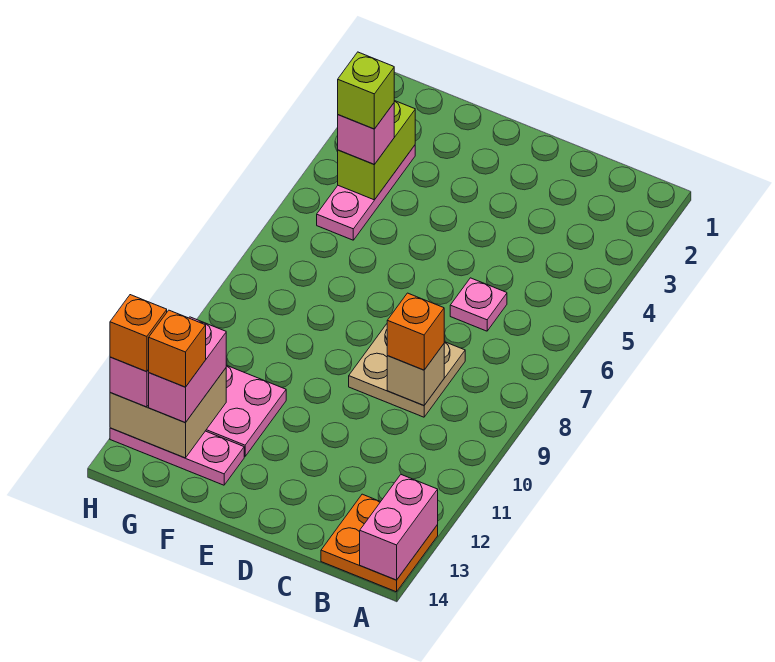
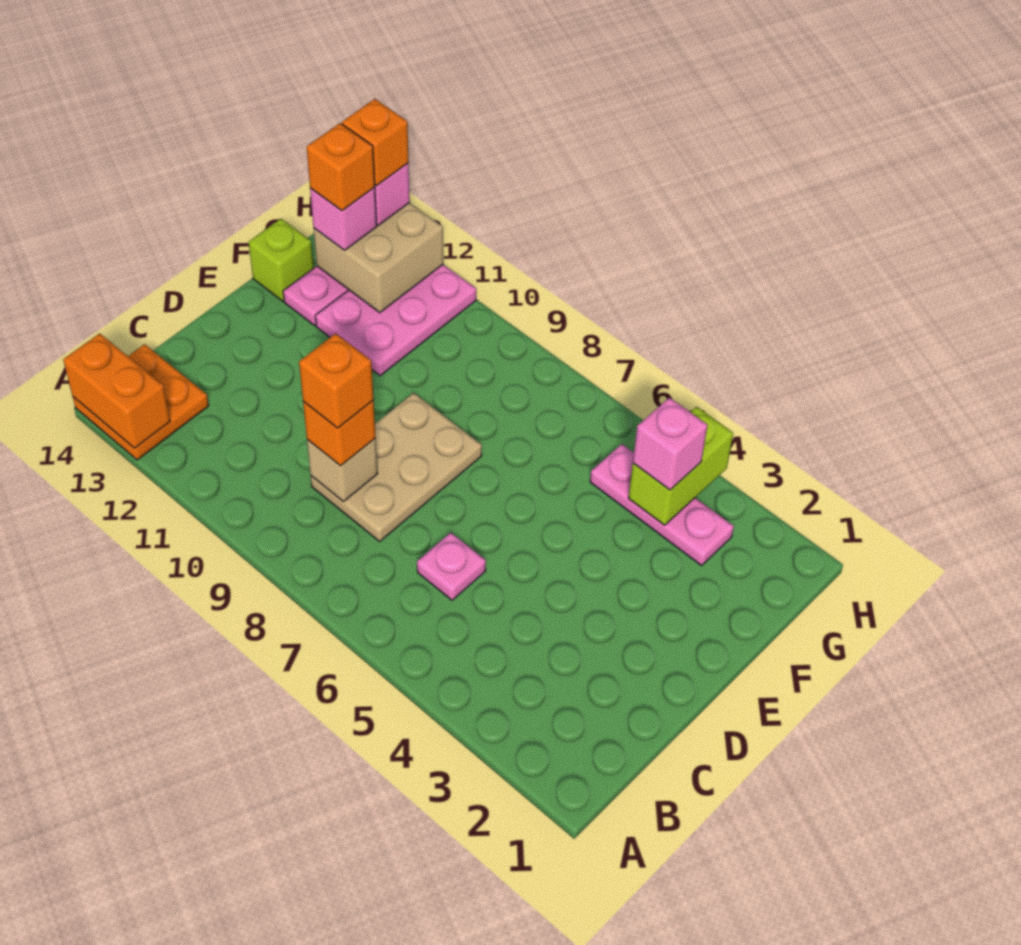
pink brick A13:A14 level 2 -> orange brick A13:A14 level 2
tan plate C8:D9 level 1 -> tan plate C8:E9 level 1
none -> orange brick C9 level 4
lime brick G3:G4 level 2 -> lime brick G4:H4 level 2
lime brick G4 level 4 -> lime brick F14 level 1
pink brick G12:G13 level 3 -> pink brick G13 level 3

